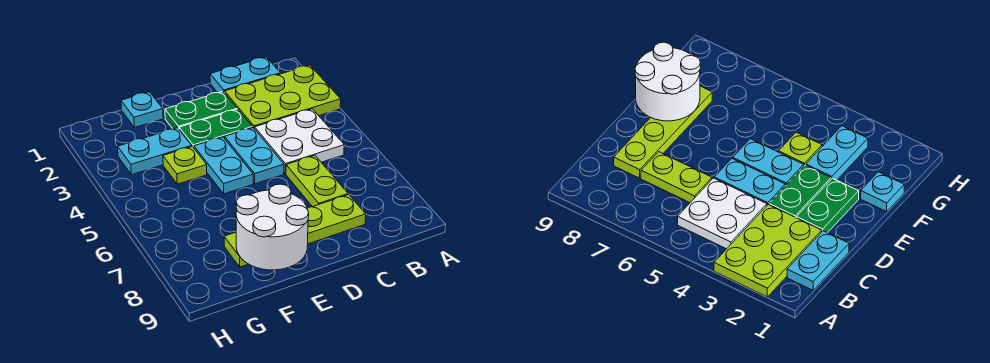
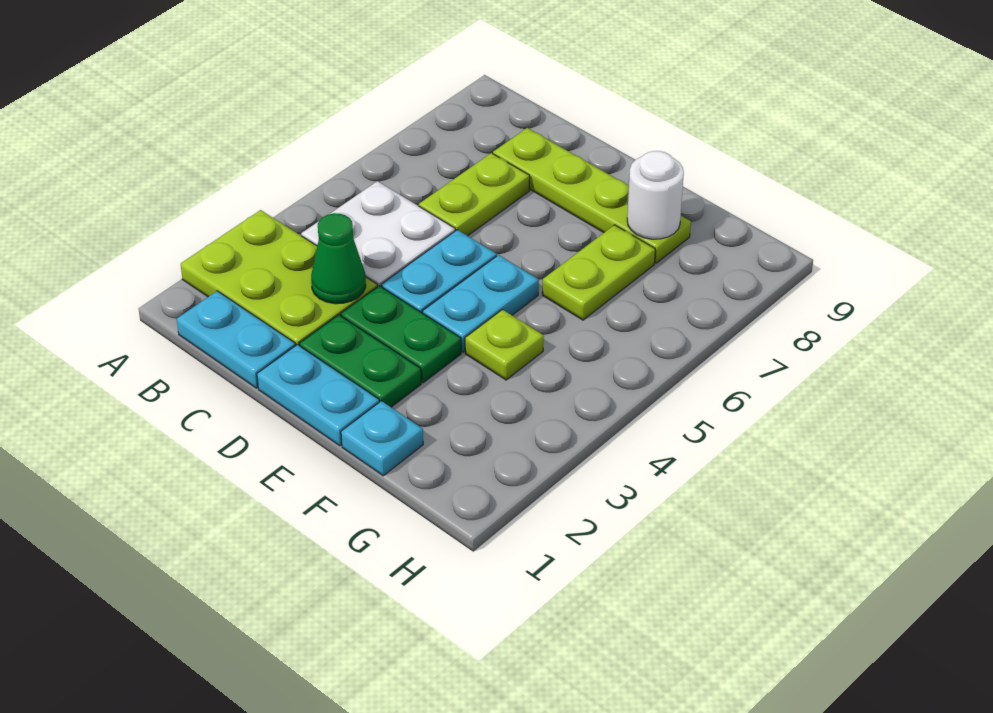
none -> green cone C3 level 2
white round brick E8:F9 level 2 -> white round brick F8 level 2
cyan plate F3:G3 level 1 -> cyan plate D1:E1 level 1
none -> lime plate F6:F7 level 1

